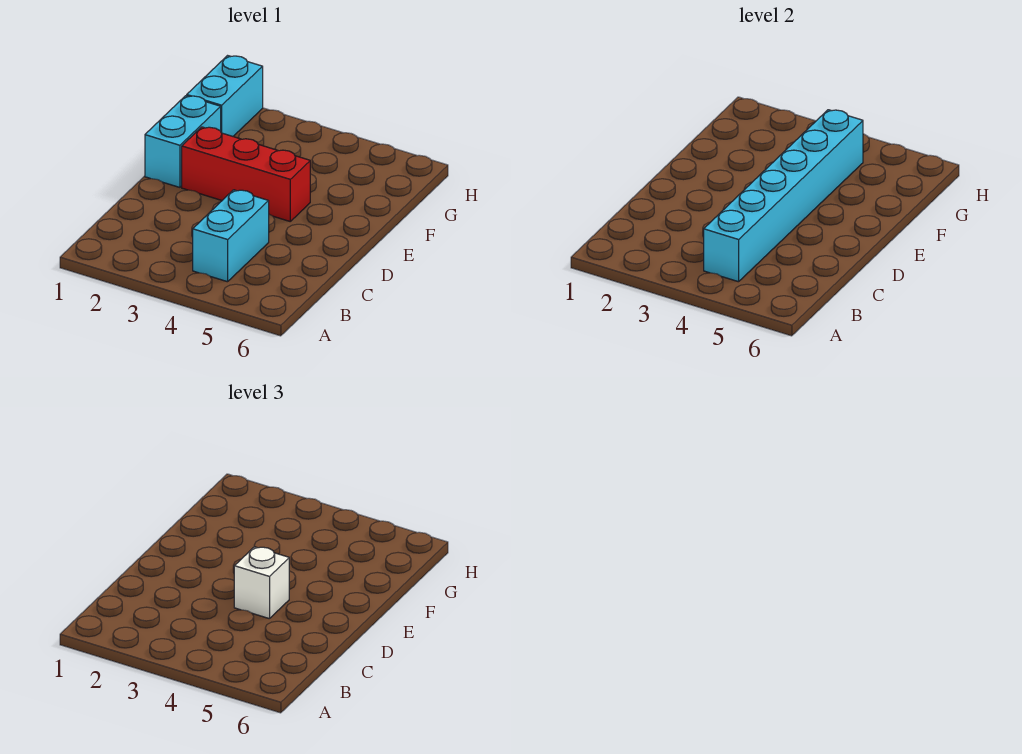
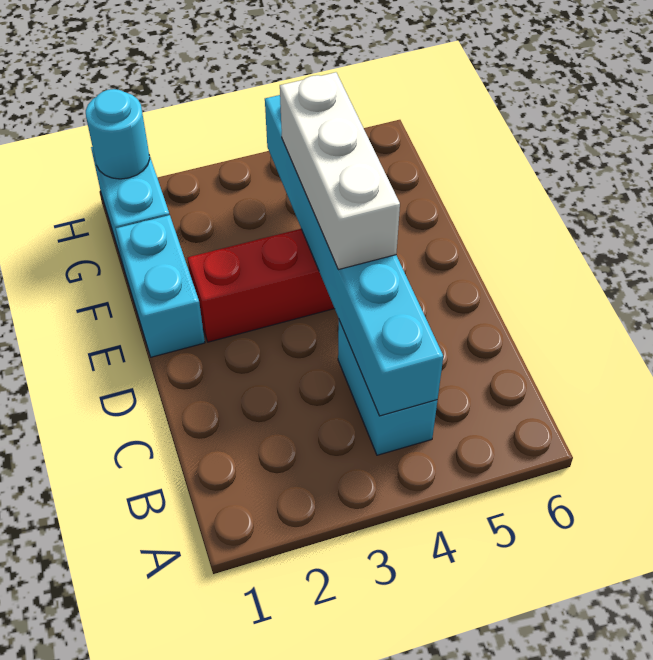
white brick D4 level 3 -> white brick D4:F4 level 3
none -> cyan round brick H1 level 2

